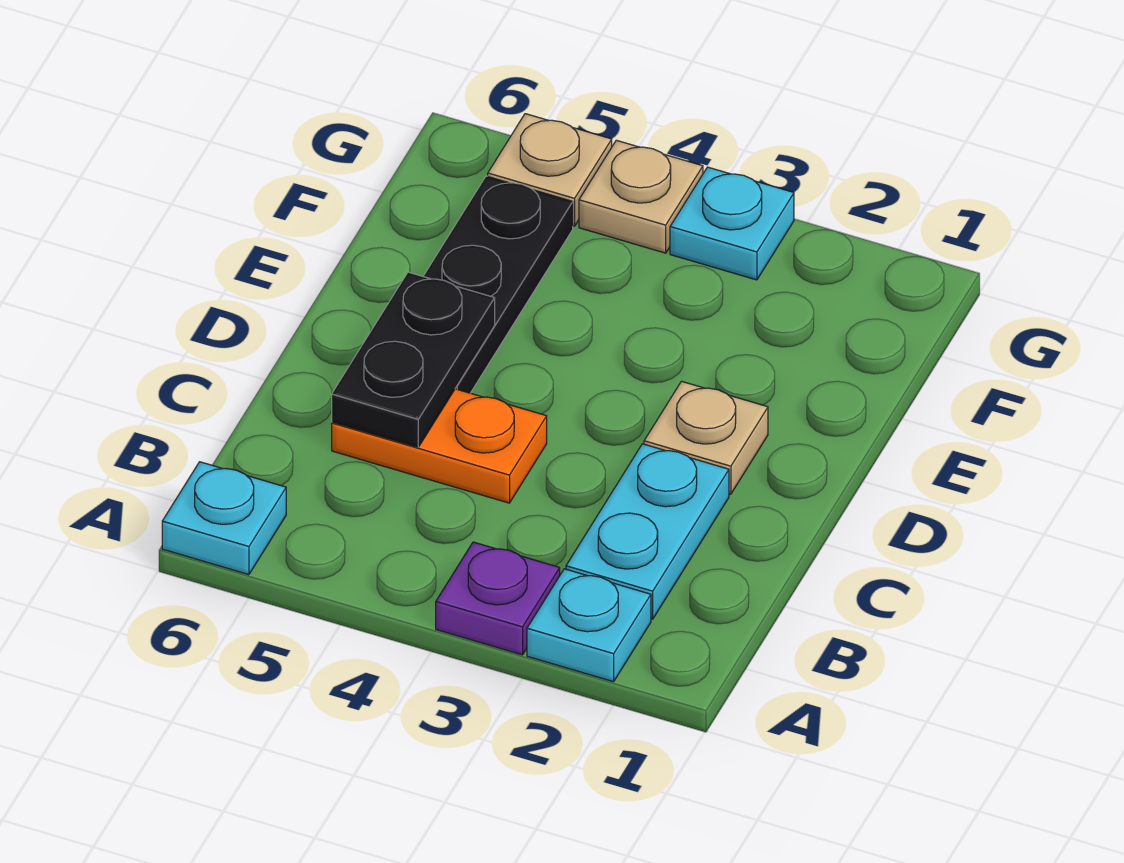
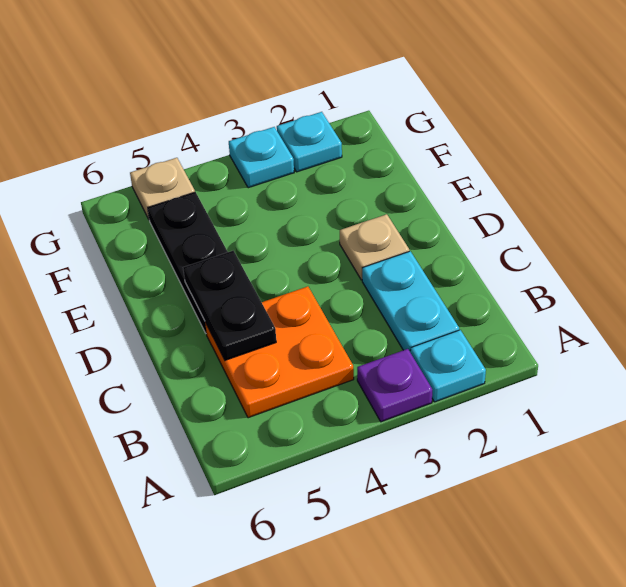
cyan plate A6 level 1 -> cyan plate G2 level 1
orange plate C4:C5 level 1 -> orange plate B4:C5 level 1
tan plate G4 level 1 -> none

